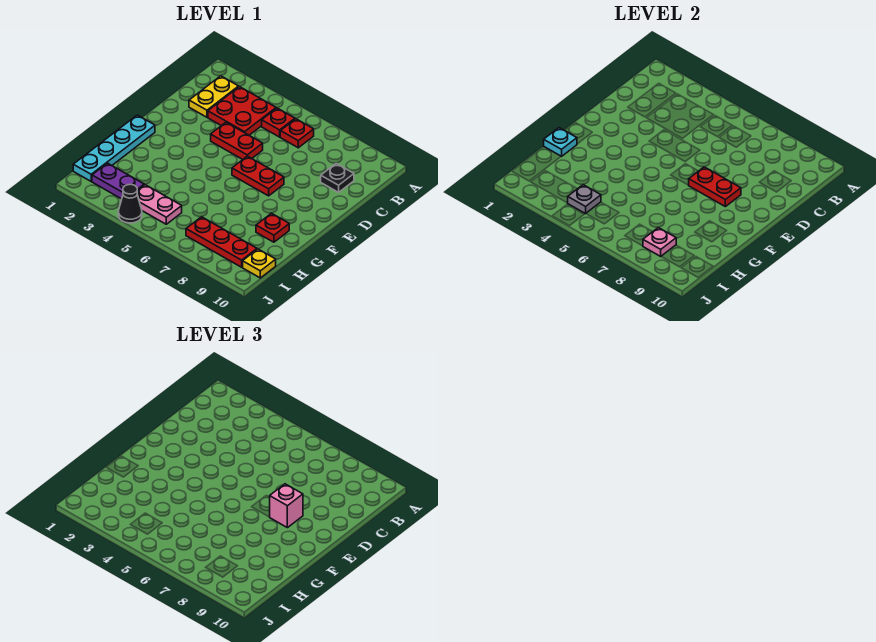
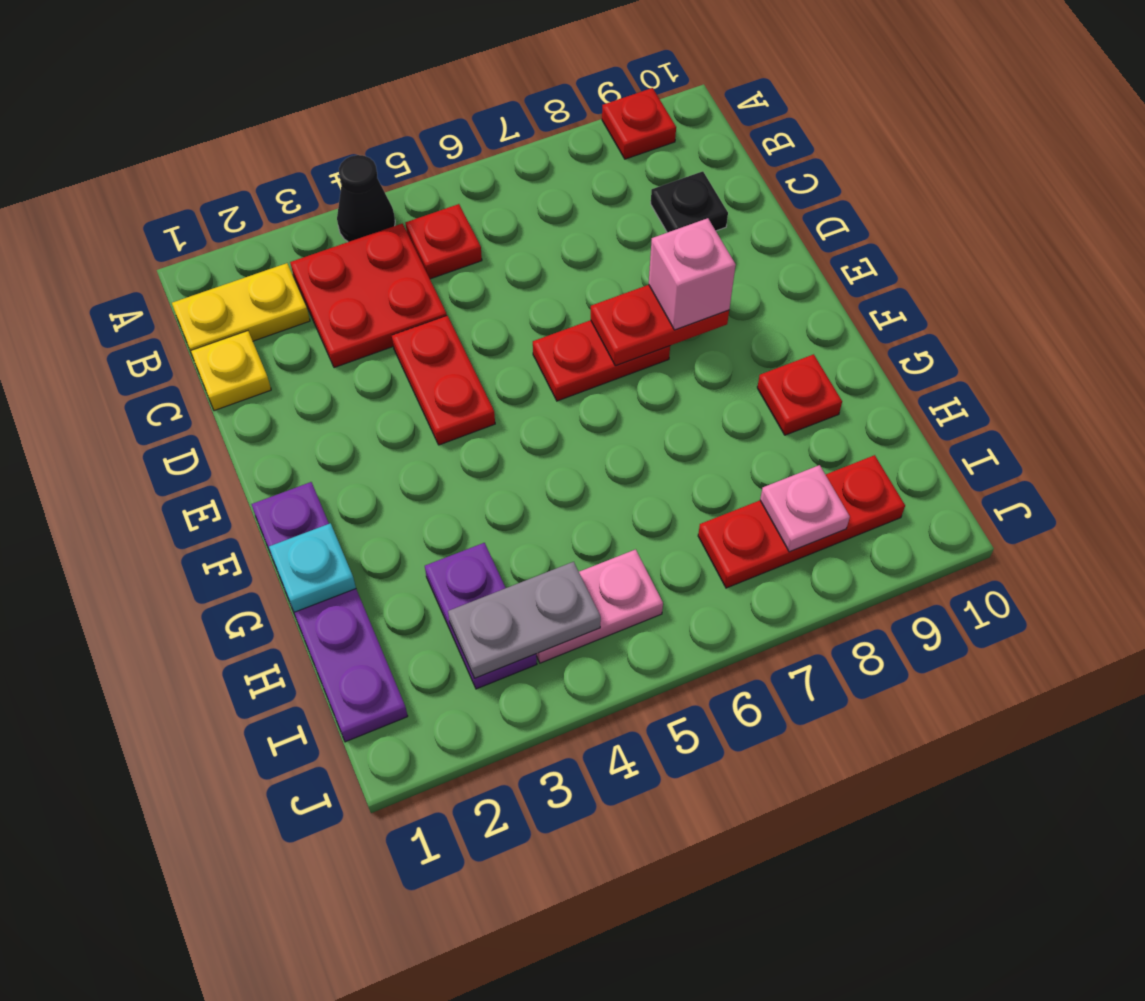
yellow plate B2:C2 level 1 -> yellow plate B1:B2 level 1
red plate B6 level 1 -> red plate A9 level 1
red plate D4:D5 level 1 -> red plate D4:E4 level 1
cyan plate F1:I1 level 1 -> purple plate F1:I1 level 1
purple plate I2:I3 level 1 -> purple plate H3:I3 level 1
grey plate I4 level 2 -> grey plate I3:I4 level 2
yellow plate I10 level 1 -> yellow plate C1 level 1
black cone J4 level 1 -> black cone A4 level 1

